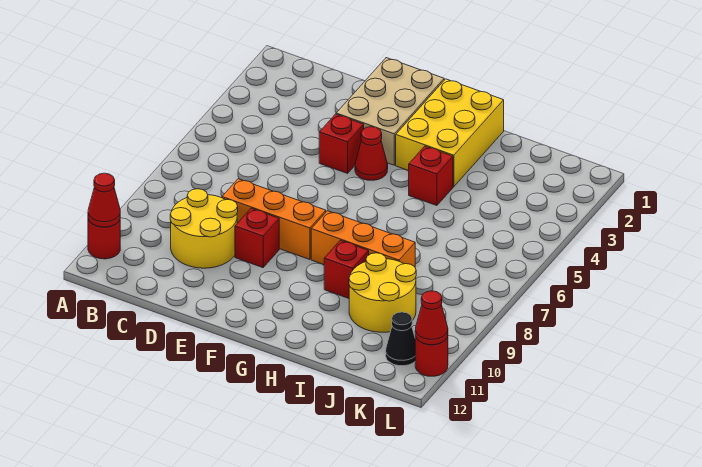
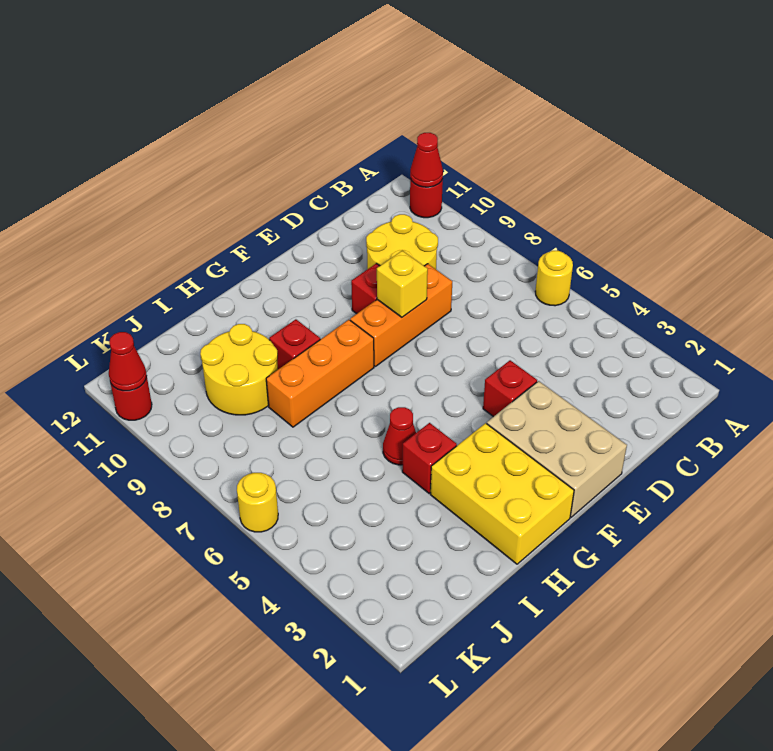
none -> yellow round brick A6 level 1
none -> yellow brick E8 level 2
red cone F4 level 1 -> red cone H5 level 1
black cone K11 level 1 -> none
none -> yellow round brick L6 level 1

